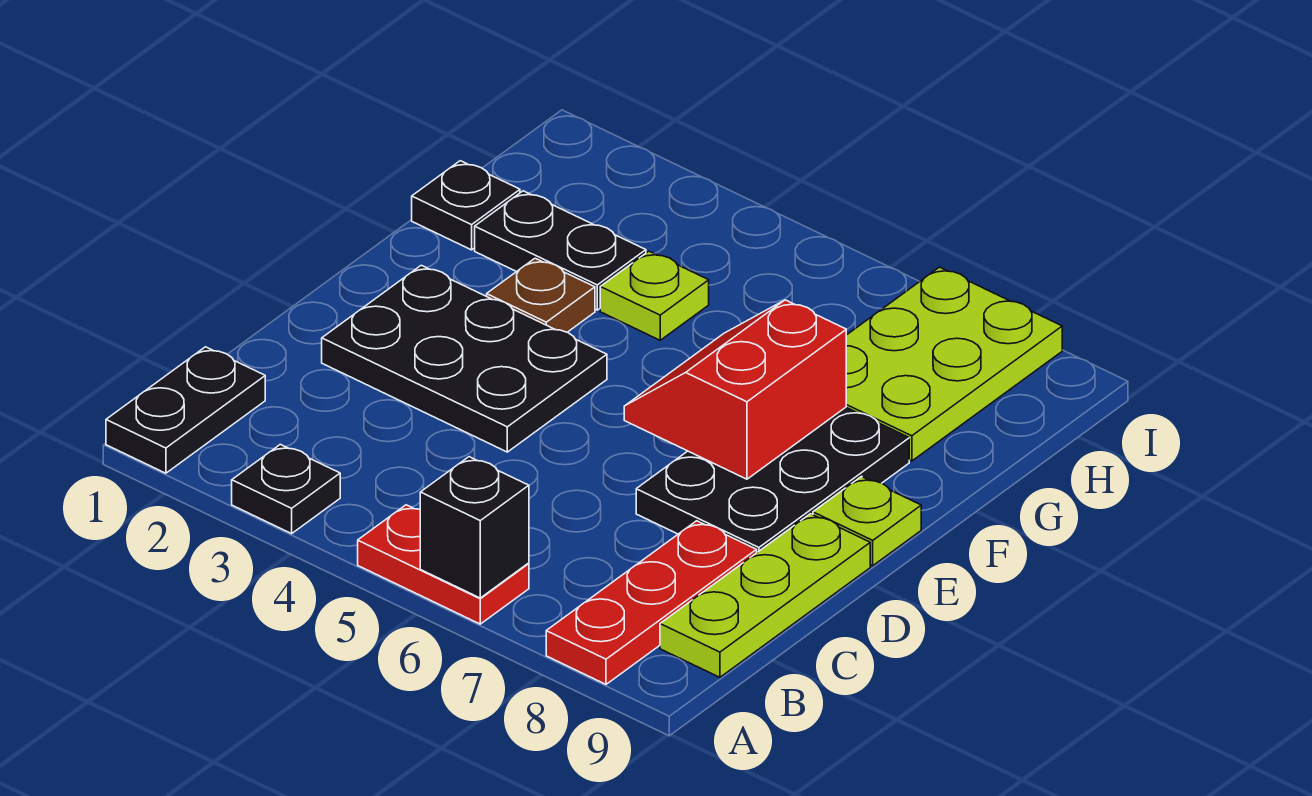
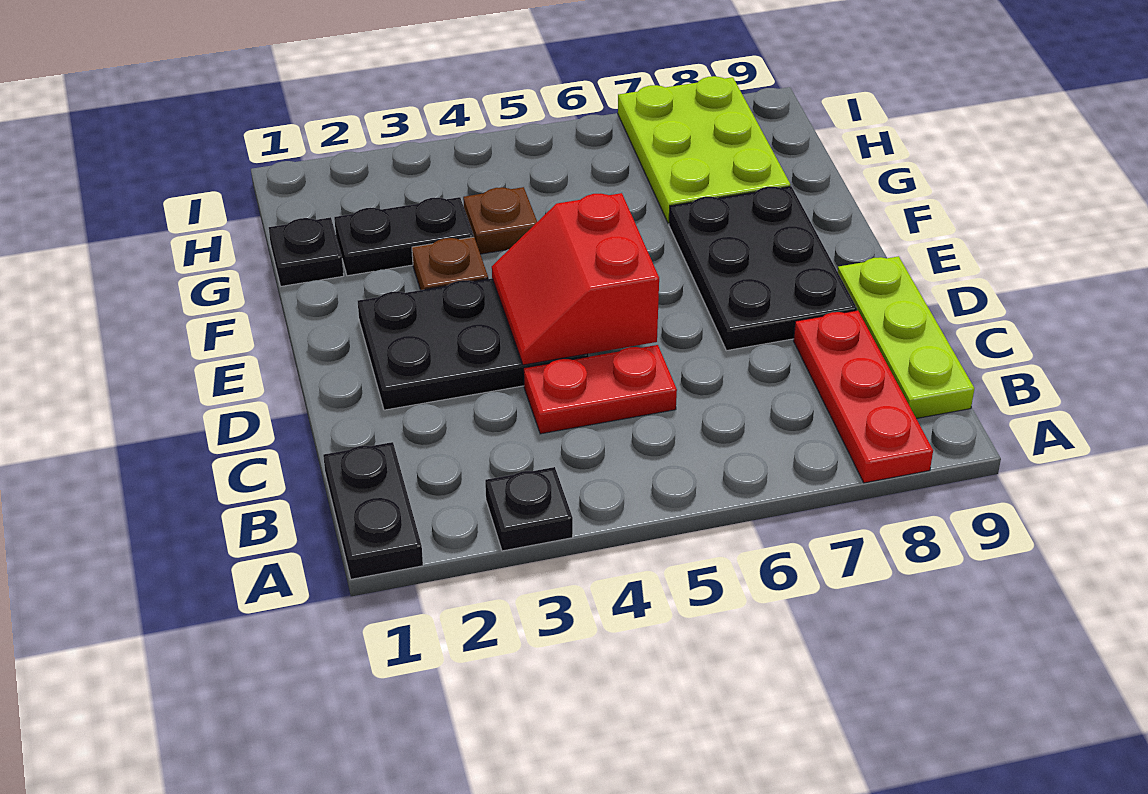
red plate A5:A6 level 1 -> red plate C4:C5 level 1
black brick A6 level 2 -> none
red slope E6:F7 level 2 top 7 -> red slope D4:E5 level 2 top 5
lime plate E9 level 1 -> none
lime plate G4 level 1 -> brown plate G4 level 1

